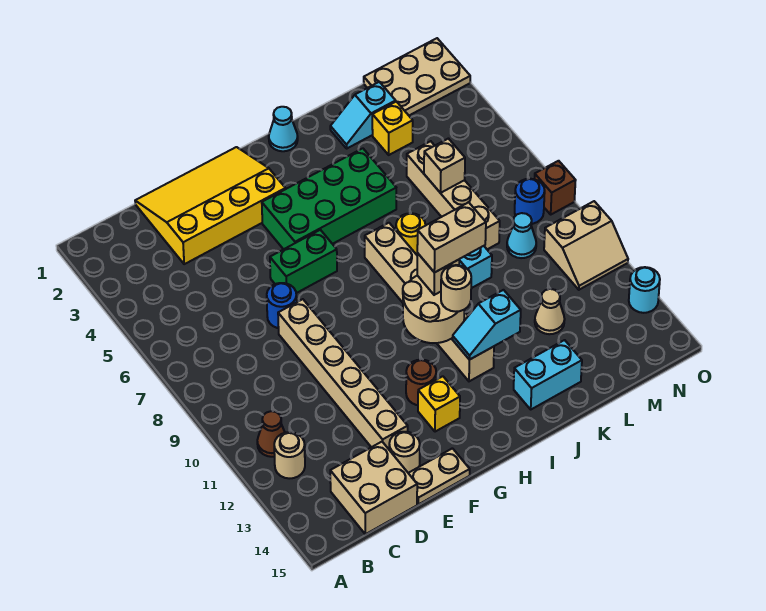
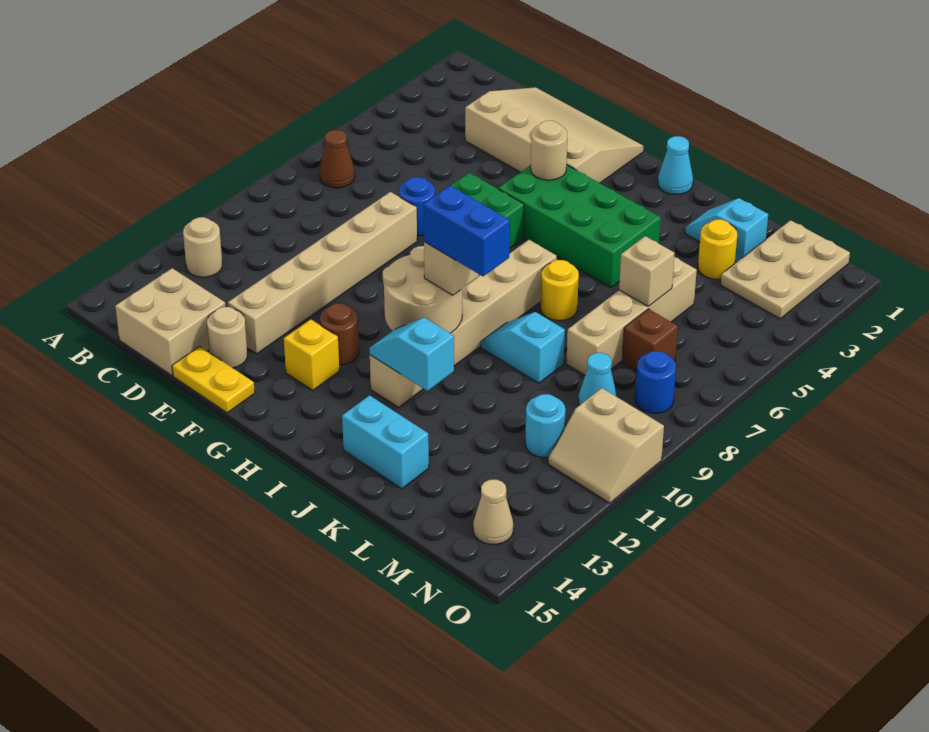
brown cone B11 level 1 -> brown cone B7 level 1
yellow slope D1:G3 level 1 top 3 -> tan slope D1:G3 level 1 top 3
tan plate E15:F15 level 1 -> yellow plate E15:F15 level 1
tan brick I10:J10 level 4 -> blue brick I10:J10 level 4
tan round brick I11 level 3 -> tan round brick G4 level 2
yellow brick L3 level 1 -> yellow round brick L3 level 1
tan cone L12 level 1 -> tan cone N14 level 1
tan plate M1:O2 level 1 -> tan plate M1:N3 level 1
brown brick O8 level 1 -> brown brick M7 level 1
cyan round brick O13 level 1 -> cyan round brick M11 level 1

